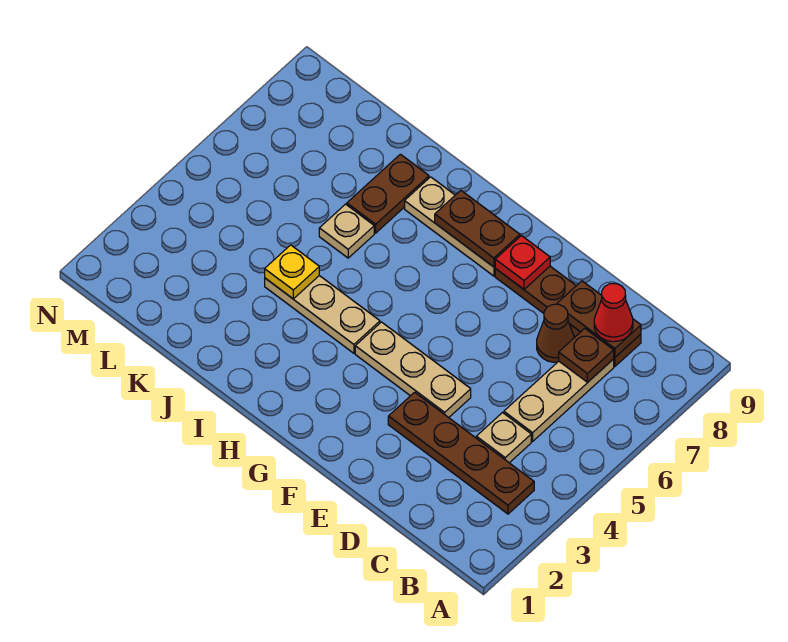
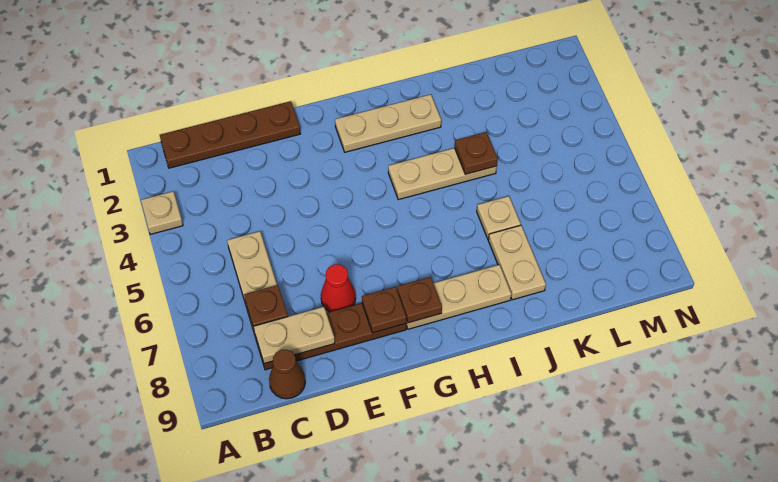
brown plate B3:E3 level 1 -> brown plate B1:E1 level 1
tan plate C4 level 1 -> tan plate A3 level 1
brown plate C8:D8 level 2 -> tan plate C8:D8 level 2
red cone C8 level 3 -> red cone E7 level 1
brown cone D7 level 1 -> brown cone C9 level 1
tan plate E4:G4 level 1 -> tan plate G2:I2 level 1
red plate F8 level 2 -> brown plate F8 level 2
brown plate G8:H8 level 2 -> brown plate G8 level 2
yellow plate J4 level 2 -> brown plate J4 level 2
brown plate J7:J8 level 1 -> tan plate J7:J8 level 1

